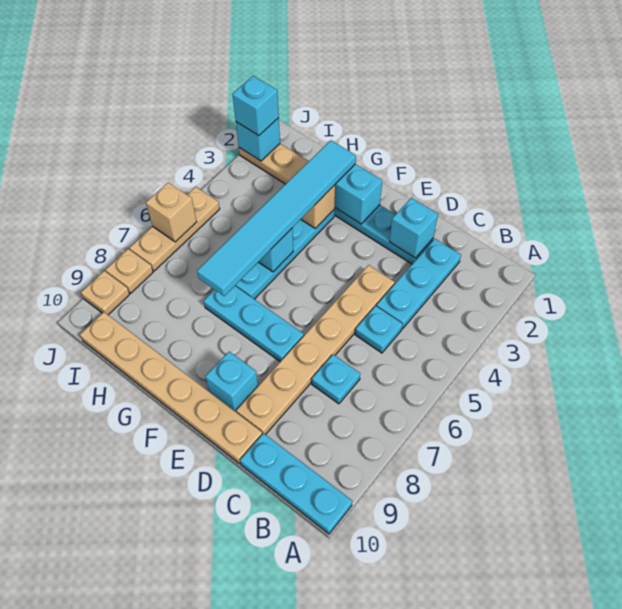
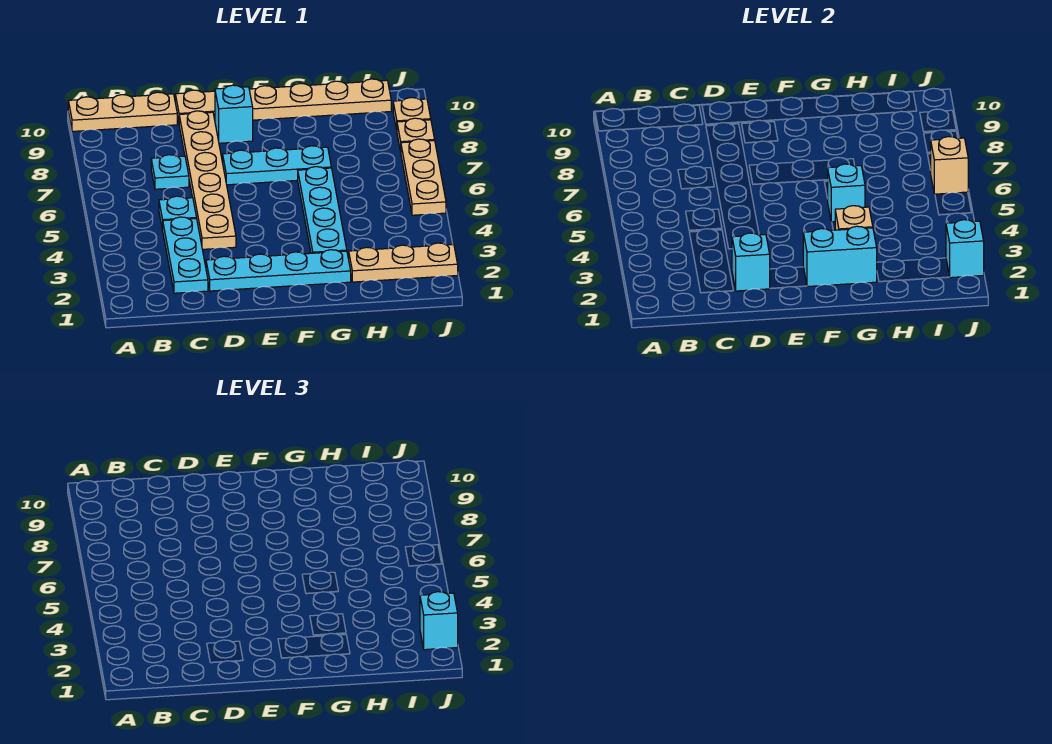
cyan plate A10:C10 level 1 -> tan plate A10:C10 level 1
cyan tile G2:G7 level 3 -> none

